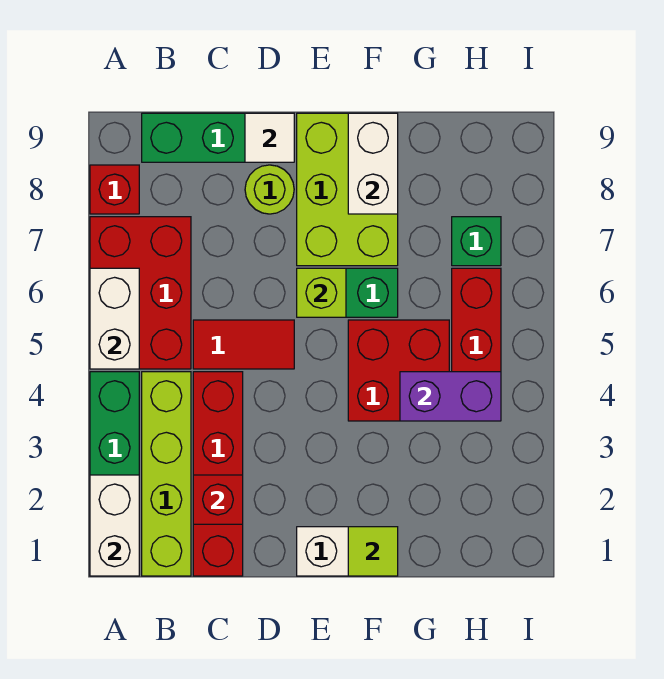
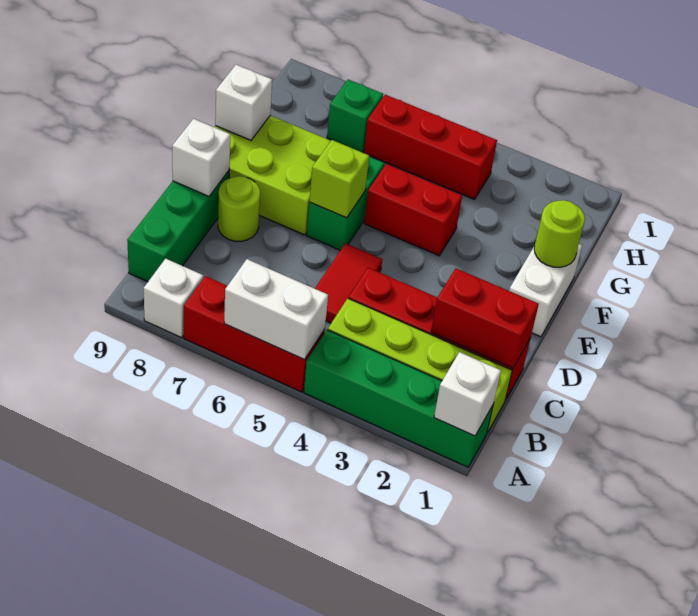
white brick A1:A2 level 2 -> white brick A1 level 2
red brick A5:B7 level 1 -> red brick A5:A7 level 1
red brick A8 level 1 -> white brick A8 level 1
red brick C2 level 2 -> red brick C1:C2 level 2
white tile D9 level 2 -> white brick D9 level 2
lime tile F1 level 2 -> lime round brick F1 level 2
red brick F4:G5 level 1 -> red brick F4:F5 level 1
white brick F8:F9 level 2 -> white brick F9 level 2
purple brick G4:H4 level 2 -> none

